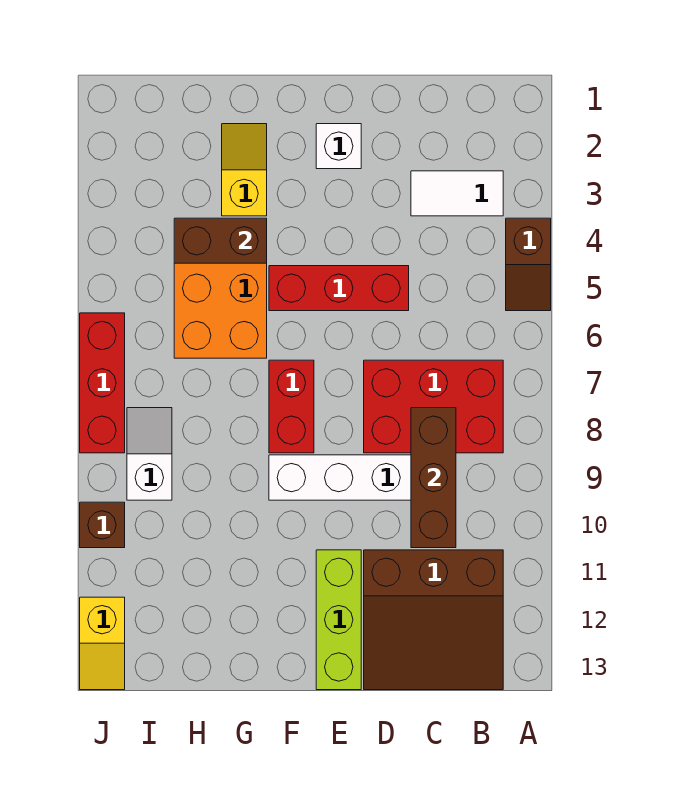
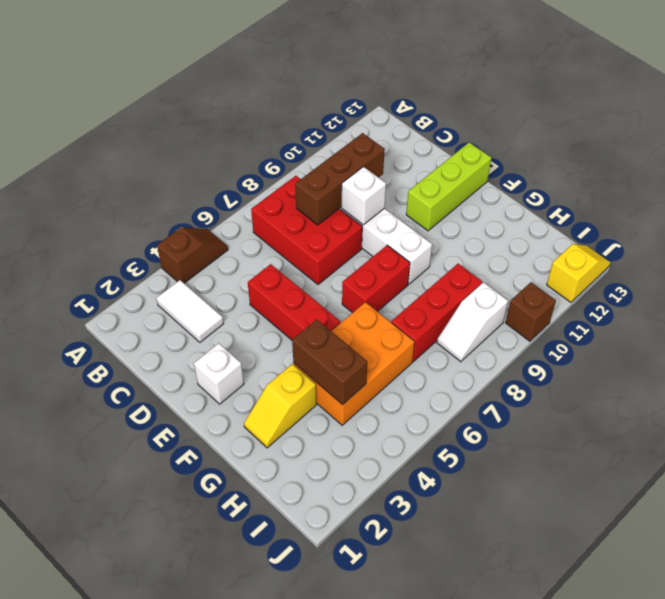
brown slope B11:D13 level 1 top 11 -> none
none -> white brick D9 level 2
red brick J6:J8 level 1 -> red brick H7:H9 level 1

